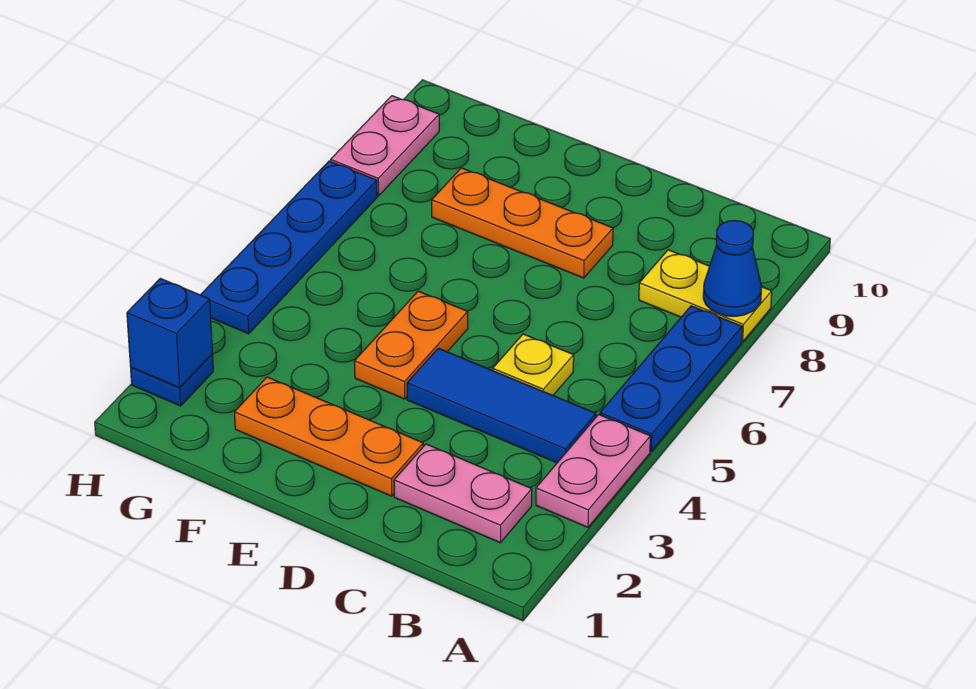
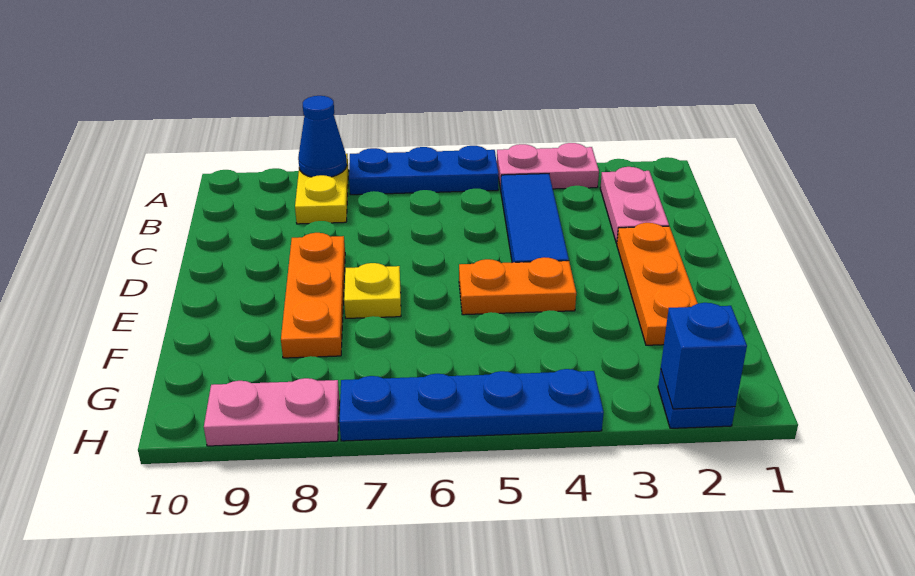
yellow plate C5 level 1 -> yellow plate E7 level 1

